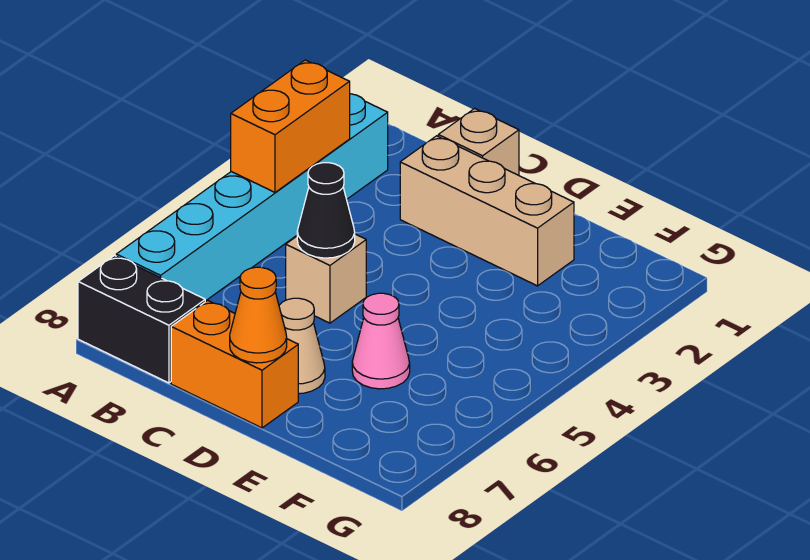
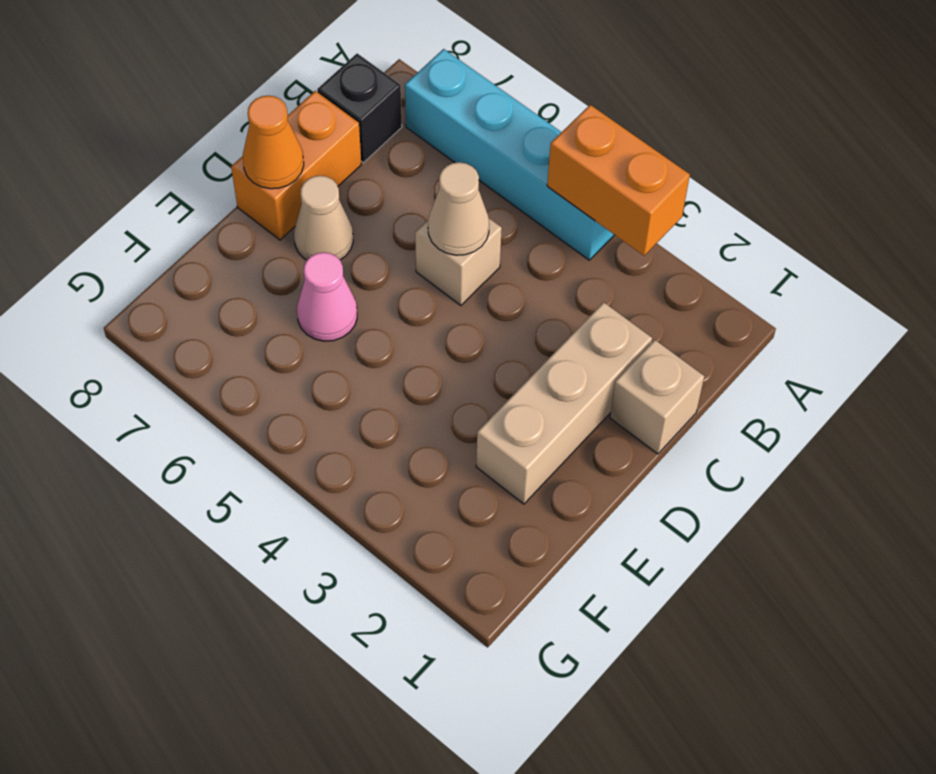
cyan brick A2:A7 level 1 -> cyan brick A4:A7 level 1
black brick A8:B8 level 1 -> black brick B8 level 1
black cone C5 level 2 -> tan cone C5 level 2

